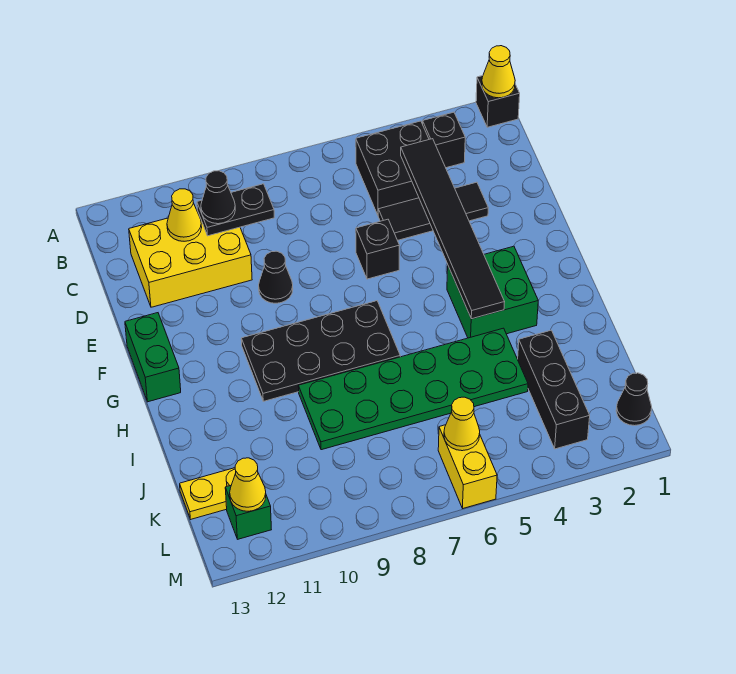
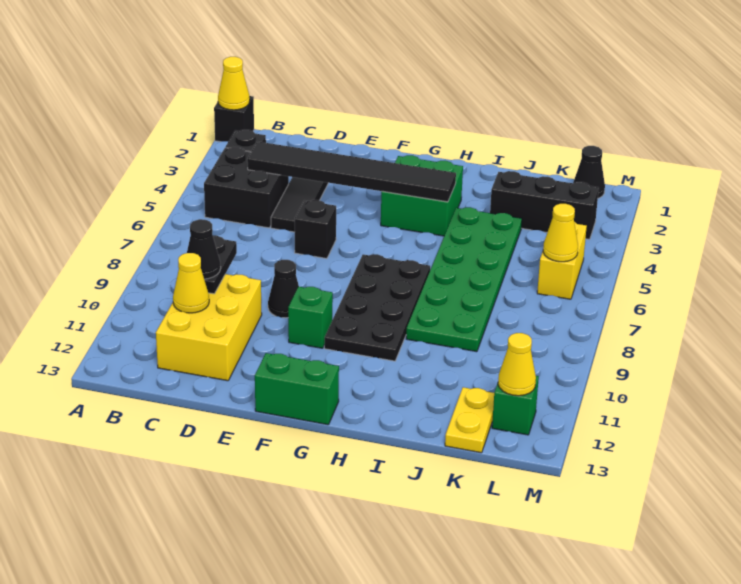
none -> green brick F10 level 1
yellow brick L6:M6 level 1 -> yellow brick L5:L6 level 1

